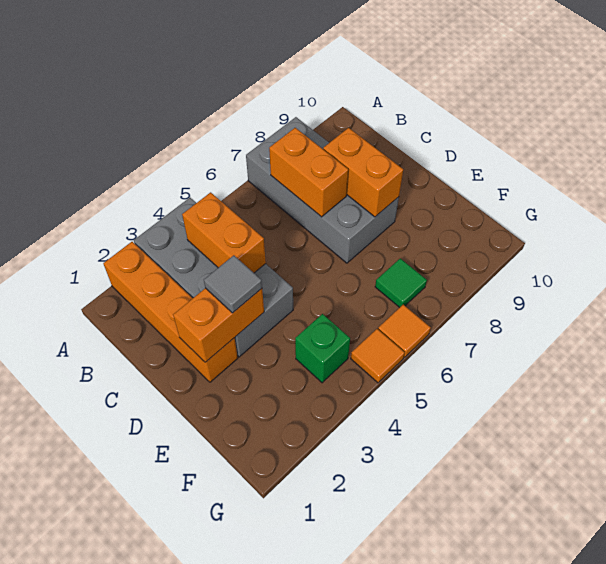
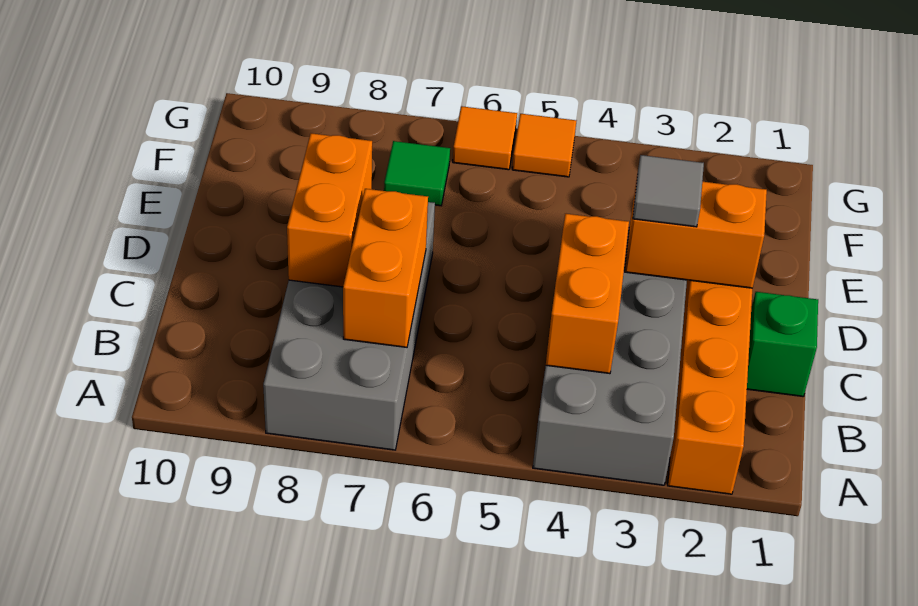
green brick F4 level 1 -> green brick C1 level 1

